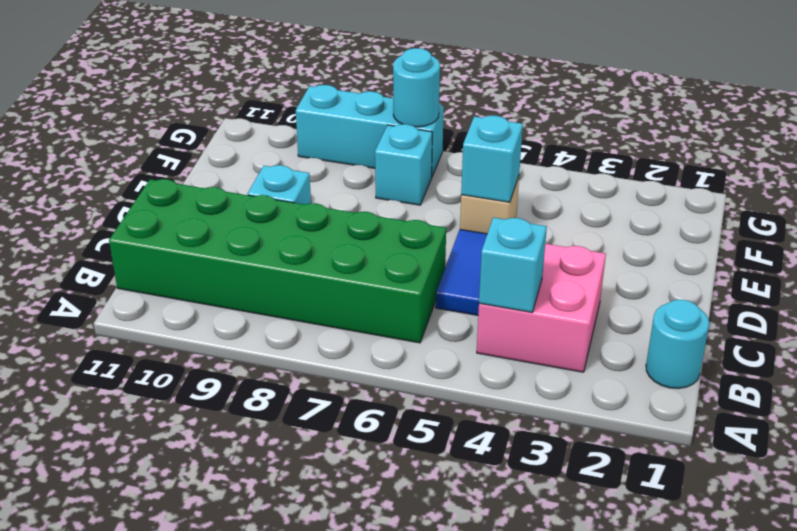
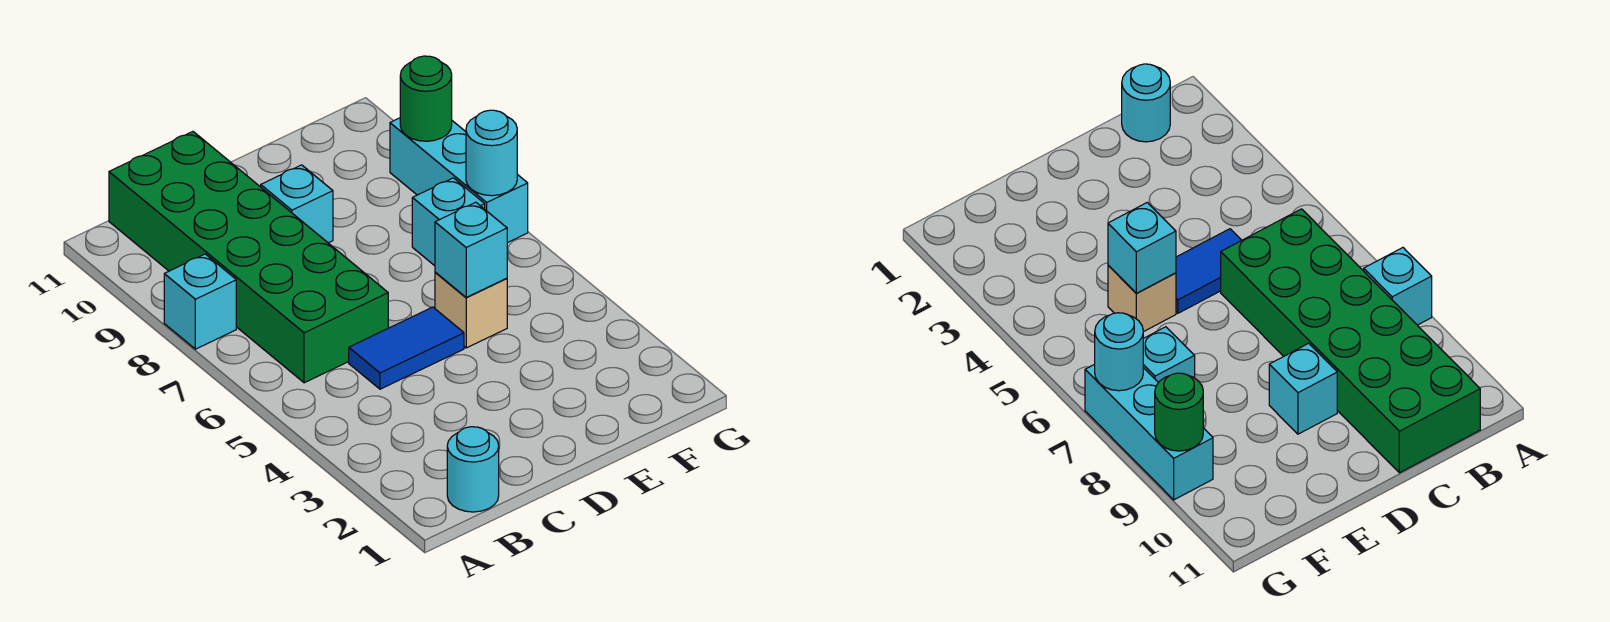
pink brick B3:C4 level 1 -> none
cyan brick B4 level 2 -> cyan brick A8 level 1
none -> green round brick G9 level 2

